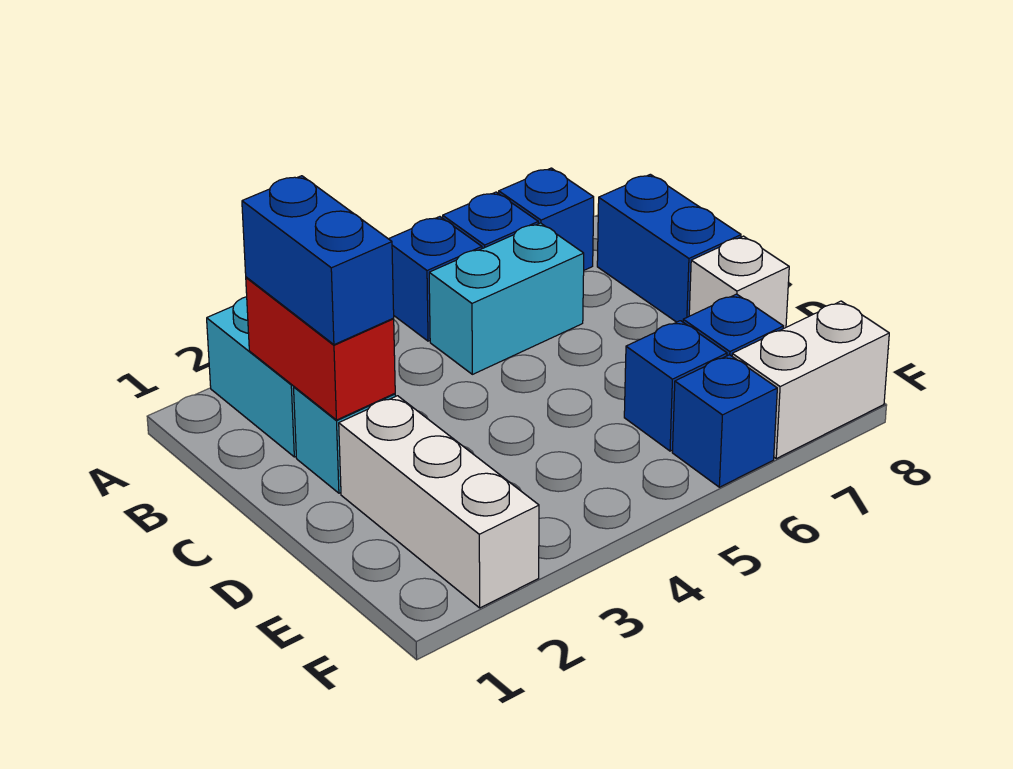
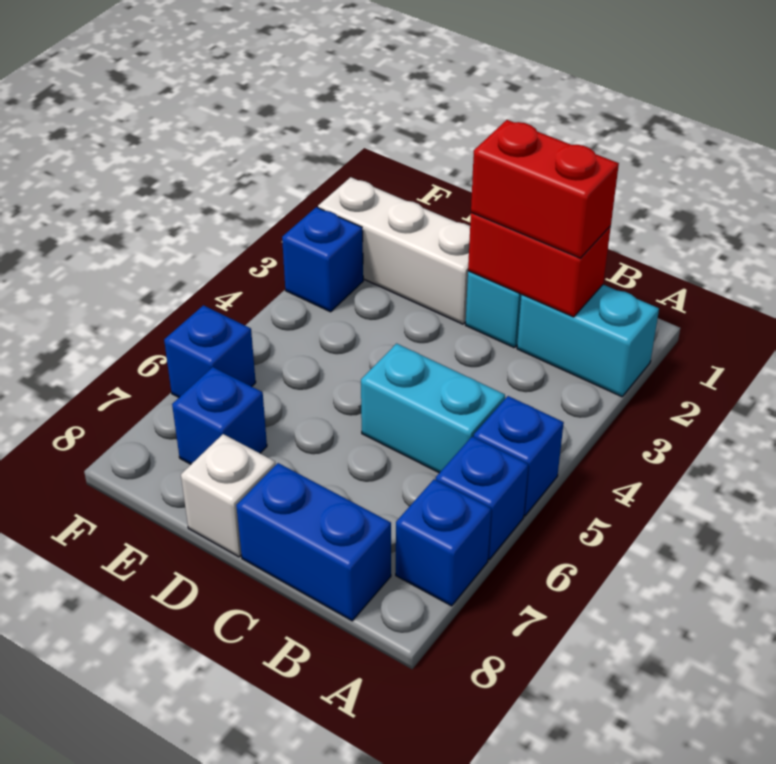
blue brick B2:C2 level 3 -> red brick B2:C2 level 3
cyan brick B5:B6 level 1 -> cyan brick B5:C5 level 1
blue brick E6 level 1 -> blue brick F3 level 1
white brick F7:F8 level 1 -> none

